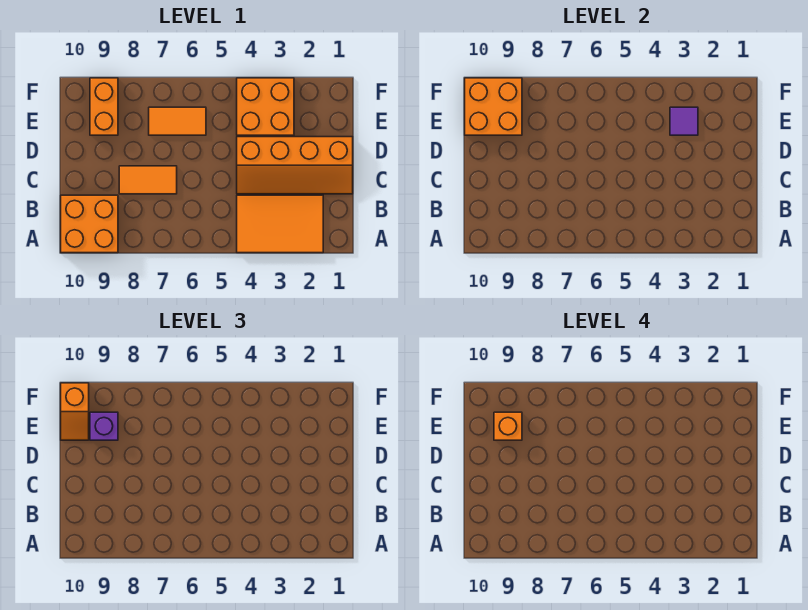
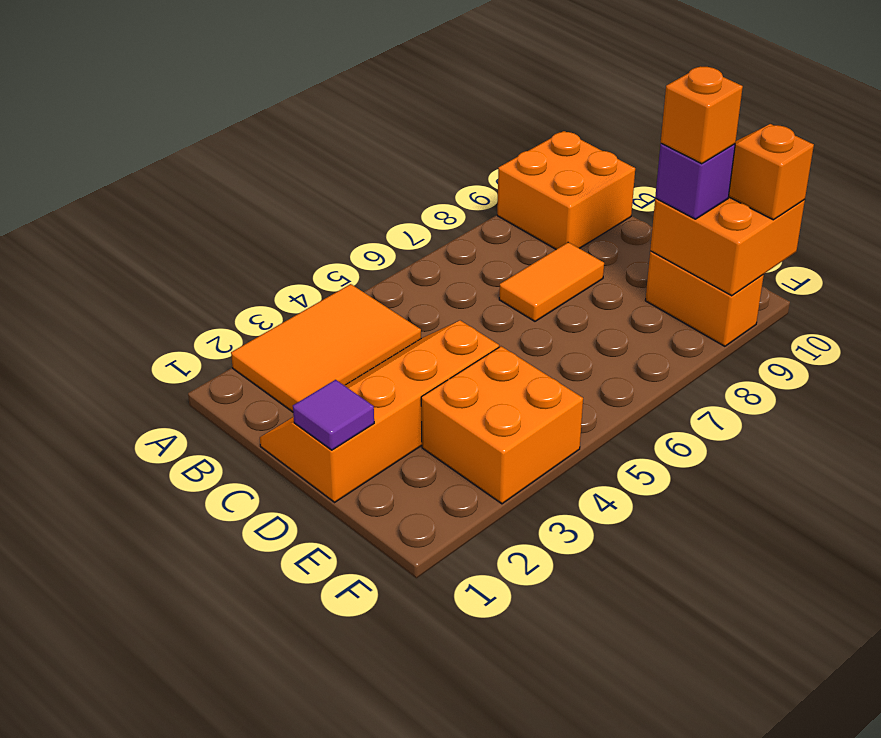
purple tile E3 level 2 -> purple tile D1 level 2
orange tile E6:E7 level 1 -> none

